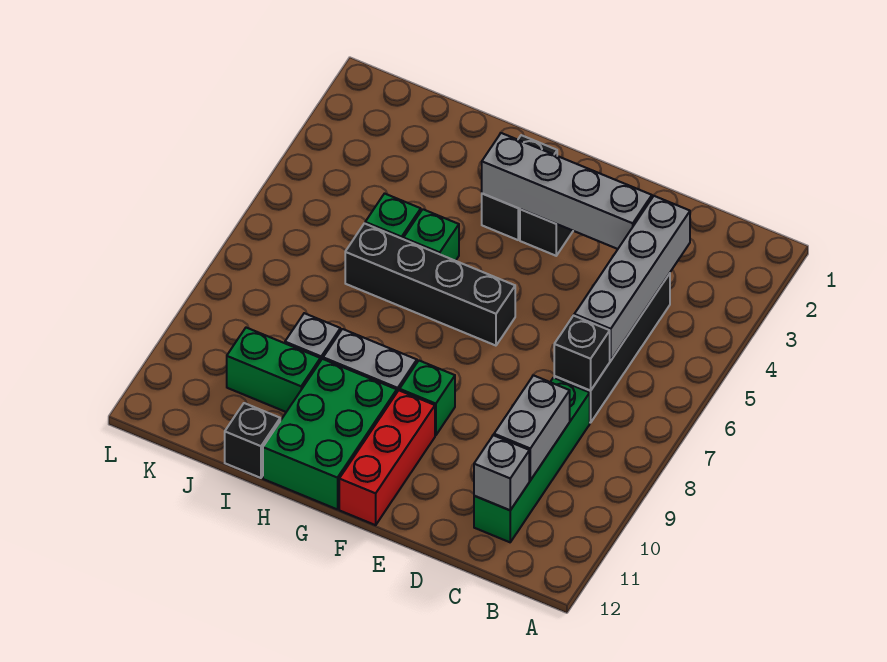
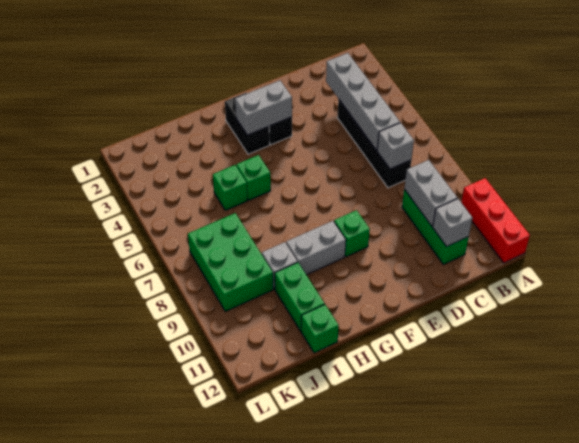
black brick C7 level 2 -> grey brick C7 level 2
green brick C8:C11 level 1 -> green brick C9:C11 level 1
grey brick D3:G3 level 2 -> grey brick F3:G3 level 2
black brick F6:I6 level 1 -> none
red brick F10:F12 level 1 -> red brick A10:A12 level 1
green brick G10:H12 level 1 -> green brick J7:K9 level 1
green brick I10:J10 level 1 -> green brick I10:I11 level 1
black brick I12 level 1 -> green brick I12 level 1

